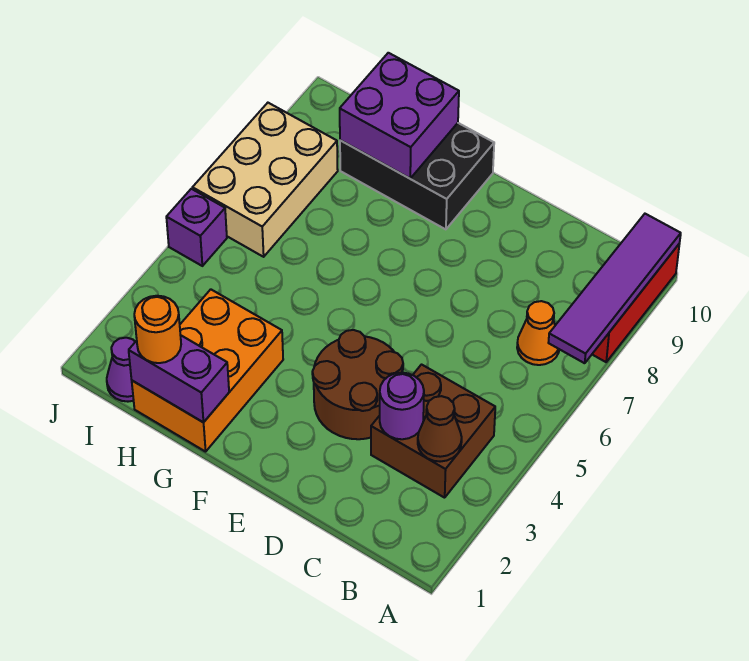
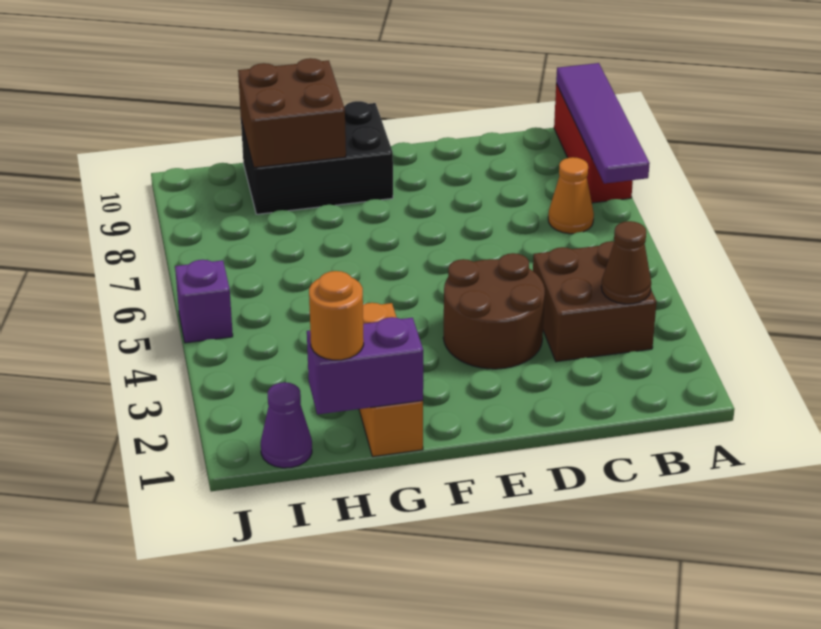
purple round brick C3 level 2 -> none
orange brick G1:H3 level 1 -> orange brick G1:G3 level 1
purple brick G9:H10 level 2 -> brown brick G9:H10 level 2
tan brick I6:J8 level 1 -> none

